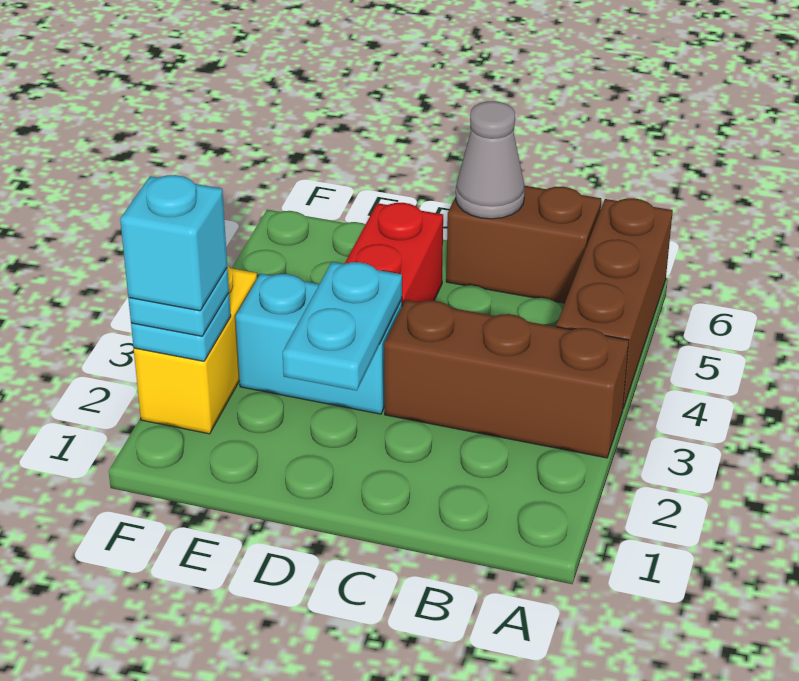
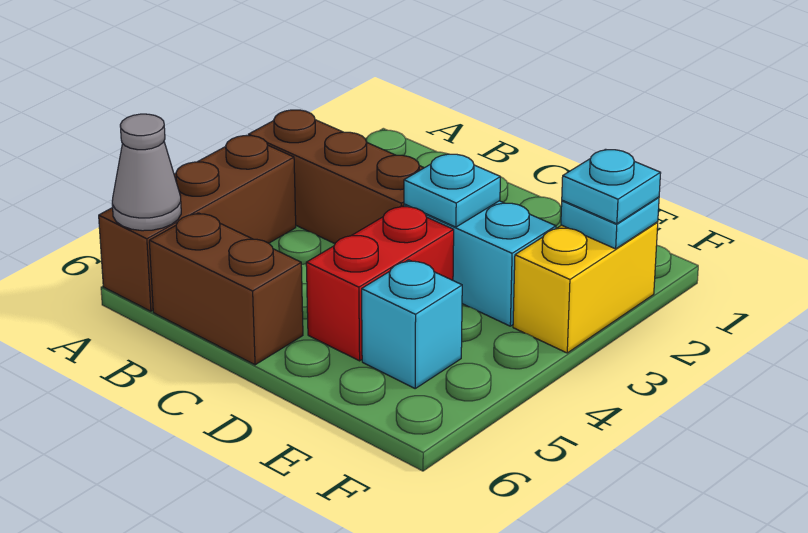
grey cone C6 level 2 -> grey cone A6 level 2
cyan plate D2:D3 level 2 -> cyan plate D3 level 2
cyan brick F2 level 4 -> cyan brick E5 level 1

